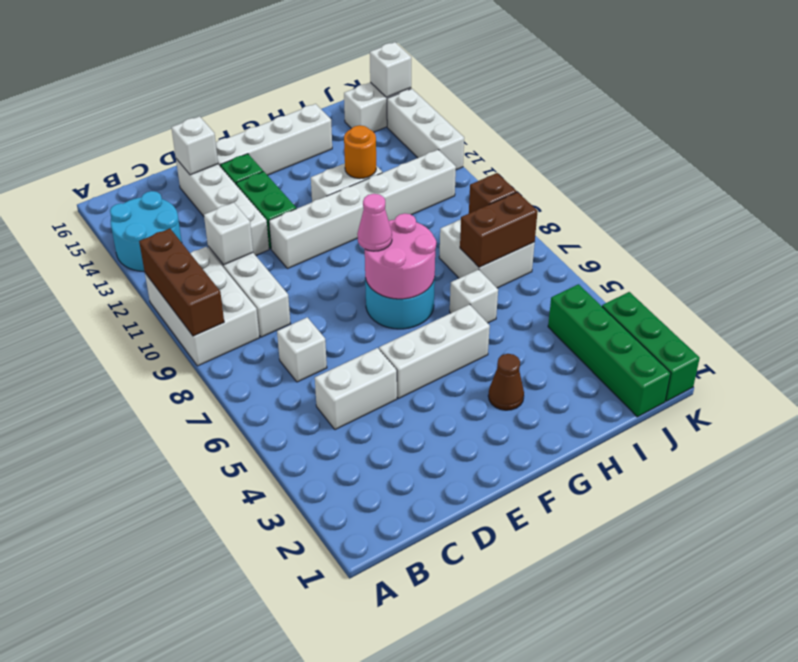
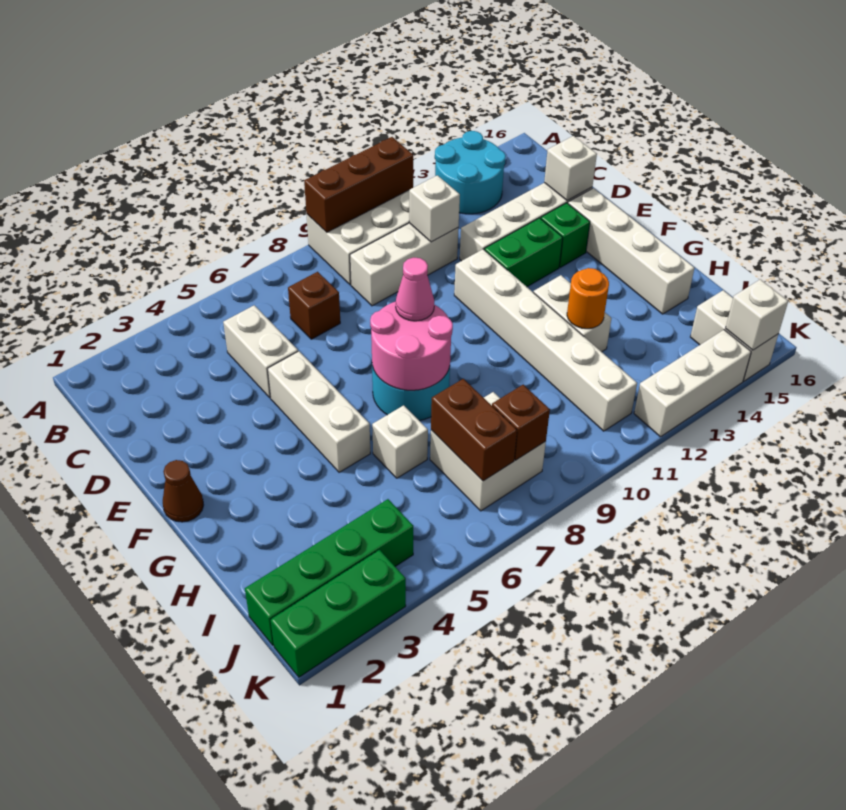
white brick C7 level 1 -> brown brick C7 level 1
brown cone G3 level 1 -> brown cone F1 level 1

